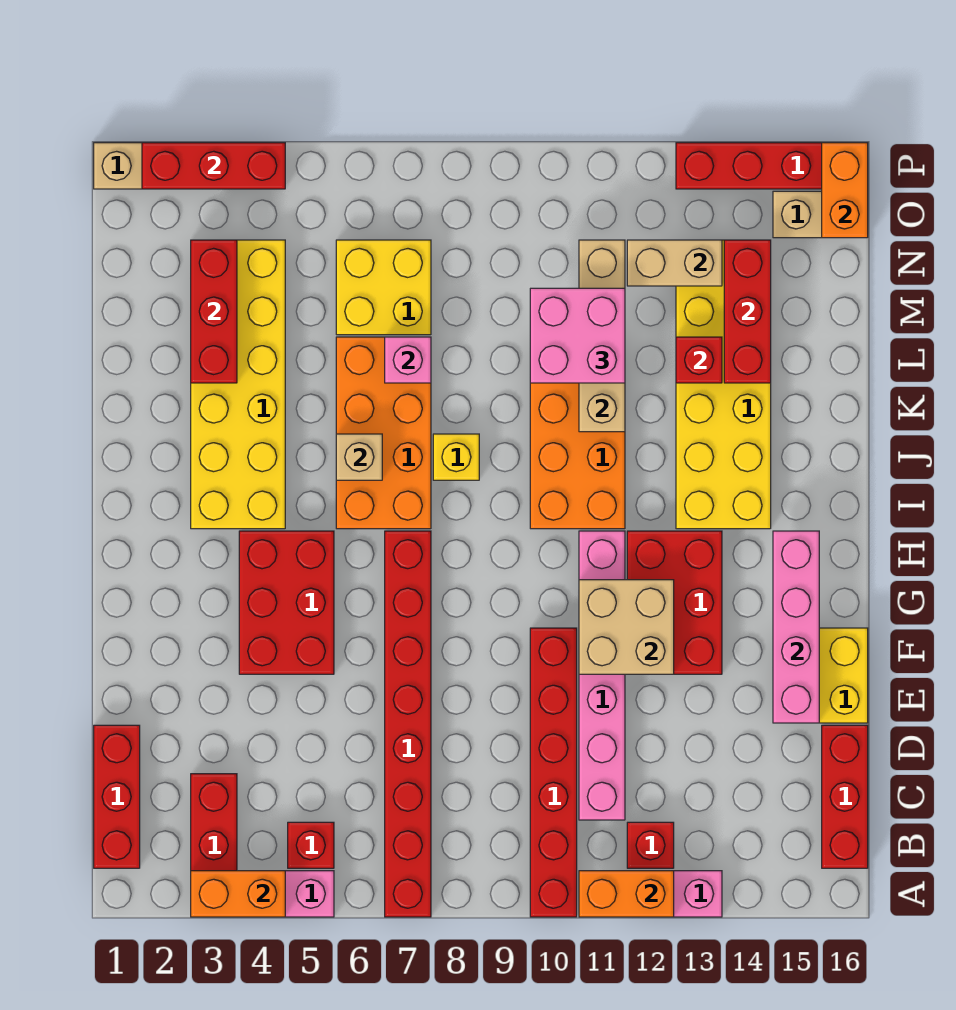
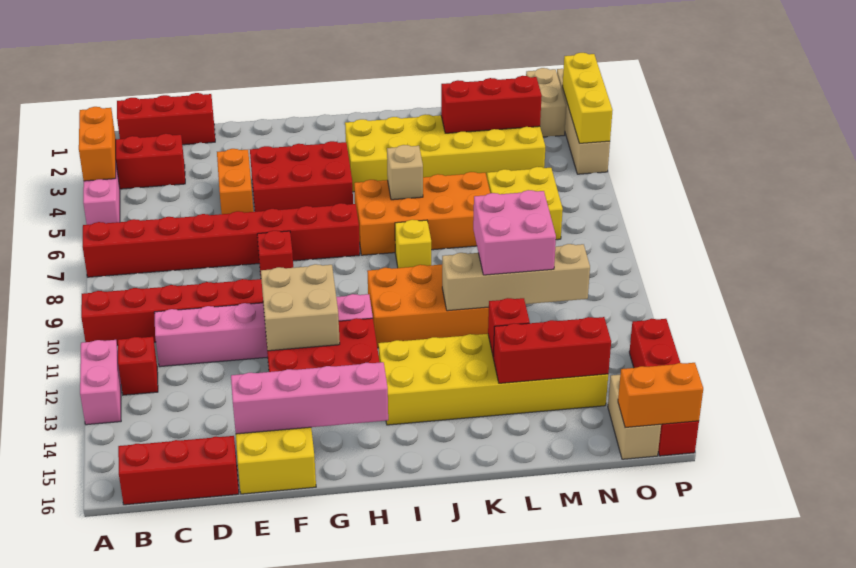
orange brick A11:A12 level 2 -> orange brick E4:E5 level 1
red brick B5 level 1 -> red brick F8 level 1
pink brick L7 level 2 -> none
tan brick N12:N13 level 2 -> tan brick O1:O2 level 1
red brick P2:P4 level 2 -> yellow brick P2:P4 level 2

